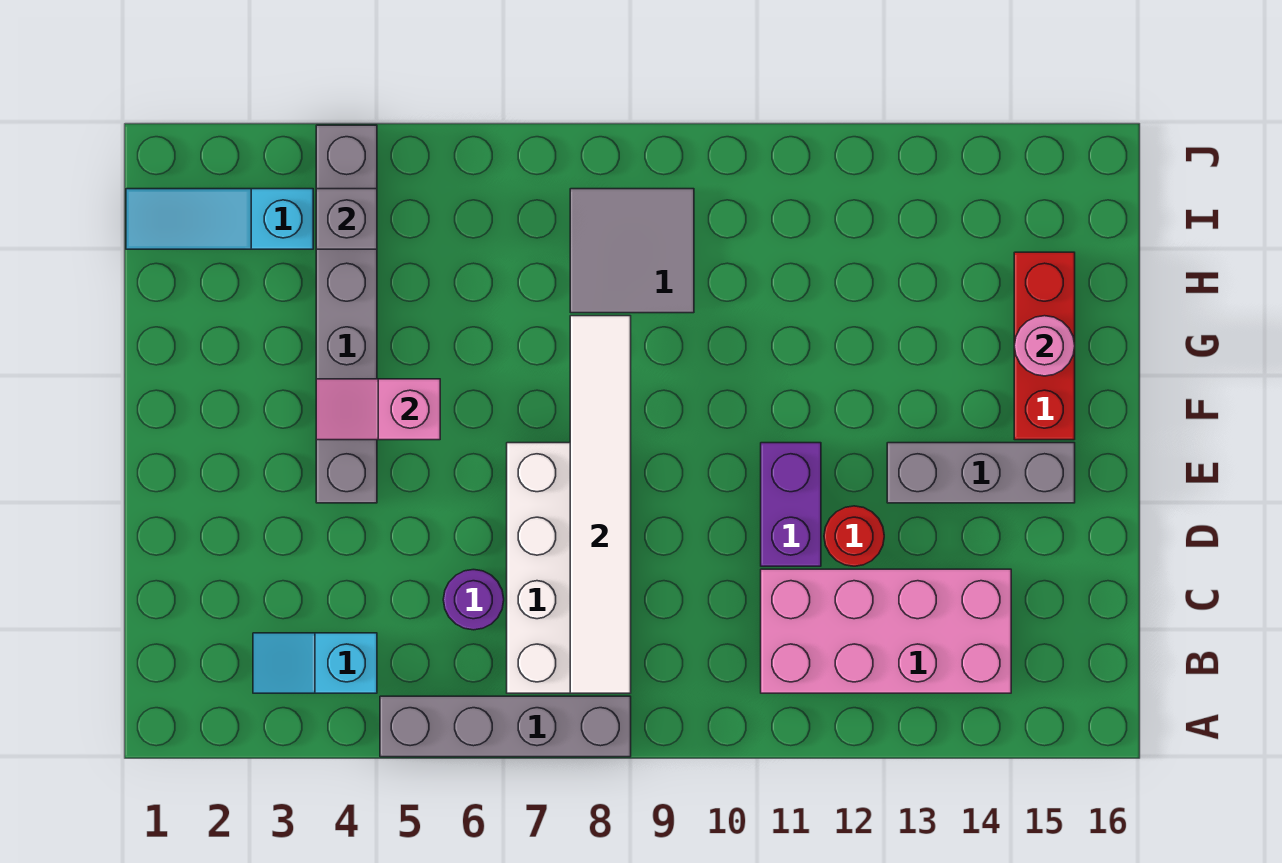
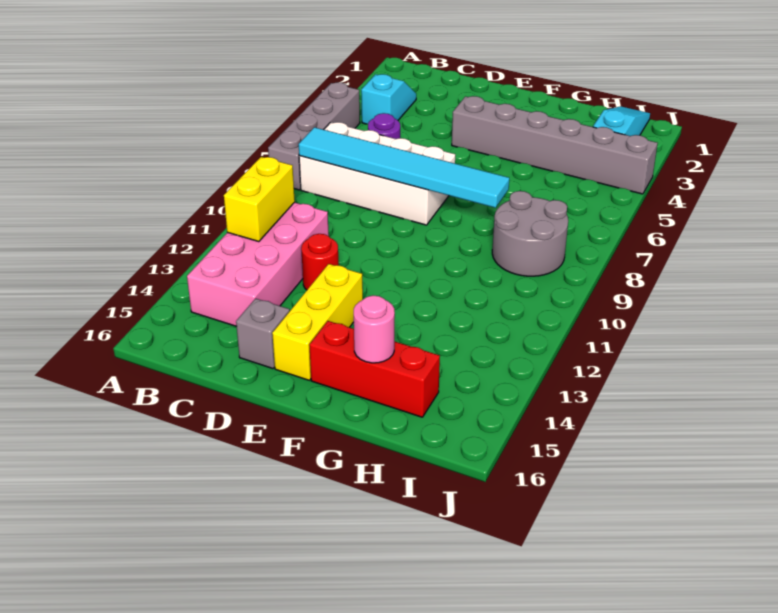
white tile B8:G8 level 2 -> cyan tile B8:G8 level 2
none -> yellow brick B11:B12 level 2
purple brick D11:E11 level 1 -> none
grey brick E13:E15 level 1 -> yellow brick E13:E15 level 1
pink slope F4:F5 level 2 top 5 -> none
grey tile H8:I9 level 1 -> grey round brick H8:I9 level 1
grey brick I4 level 2 -> grey brick D15 level 1

